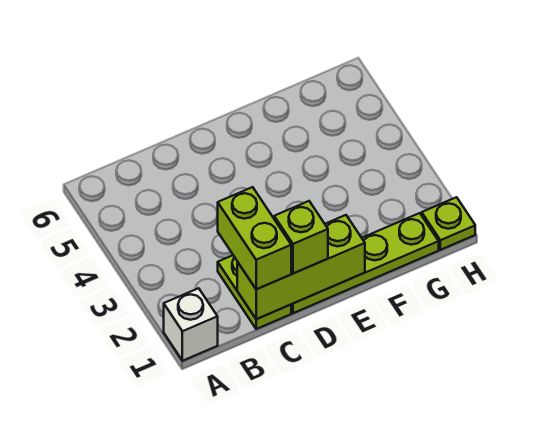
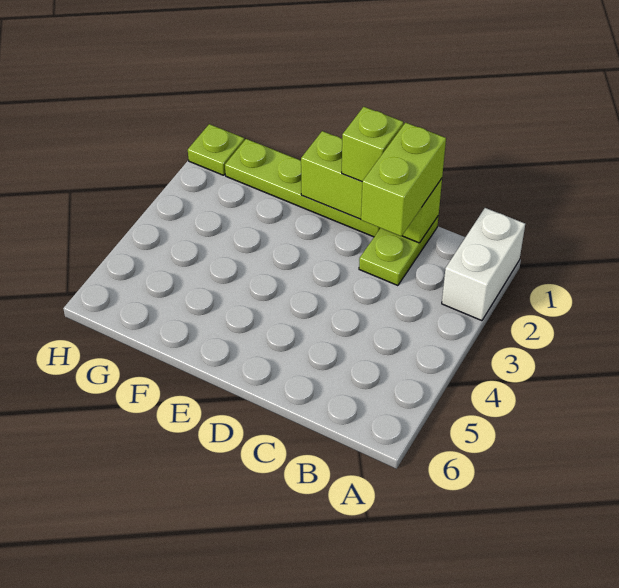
white brick A1 level 1 -> white brick A1:A2 level 1

